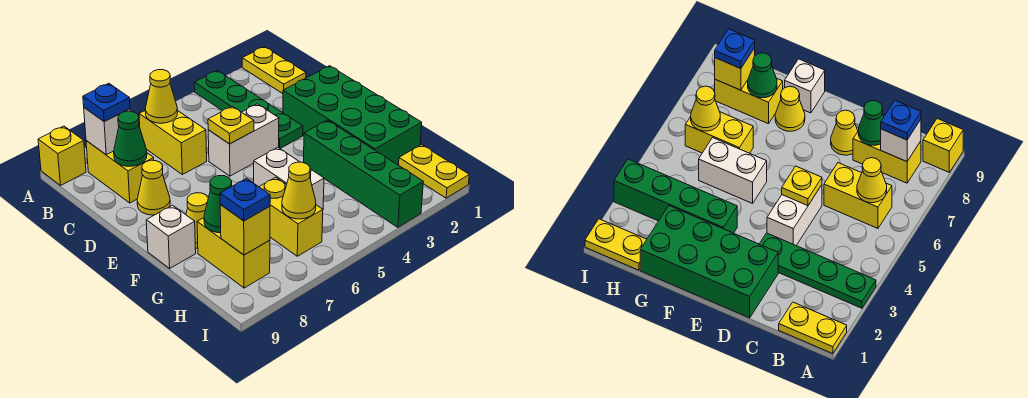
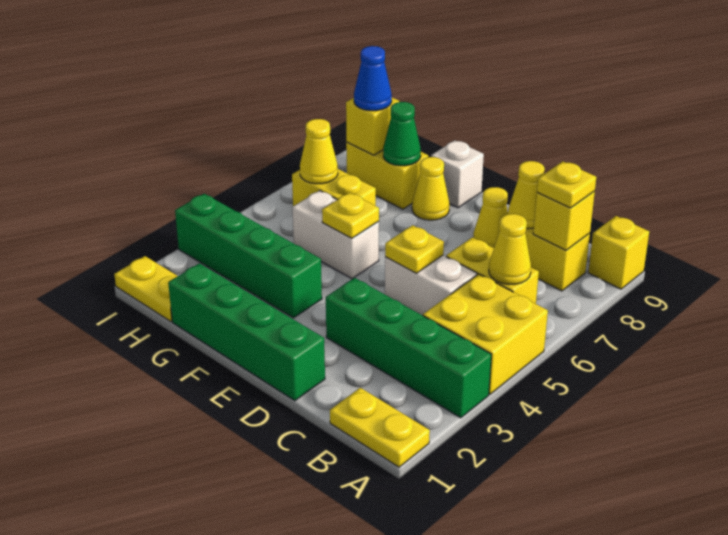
green plate A3:D3 level 1 -> green brick A3:D3 level 1
none -> yellow brick A4:B5 level 1
white brick B8 level 2 -> yellow brick B8 level 2
blue plate B8 level 3 -> yellow plate B8 level 3
green cone C8 level 2 -> yellow cone C8 level 2
green brick D1:G2 level 1 -> green brick D1:G1 level 1
white brick D4:D5 level 1 -> white brick C5:D5 level 1
none -> yellow plate F5 level 2
blue plate H8 level 3 -> blue cone H8 level 3

